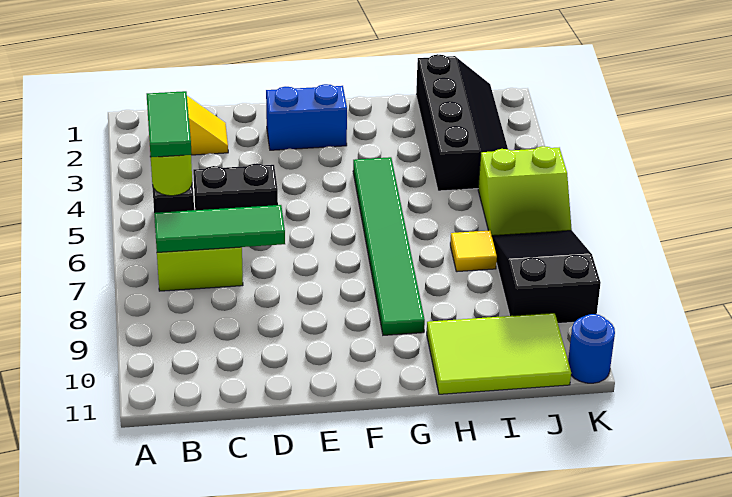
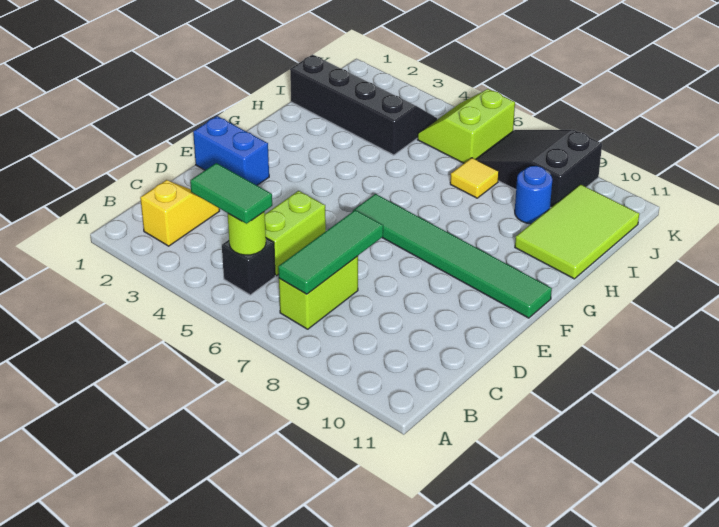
black brick C5:D5 level 1 -> lime brick C5:D5 level 1
blue brick E2:F2 level 1 -> blue brick E1:E2 level 1
green tile G4:G9 level 1 -> green tile F6:F11 level 1
lime slope J5:K6 level 1 top 5 -> lime slope J5:K6 level 1 top 6
blue round brick K11 level 1 -> blue round brick I9 level 1

